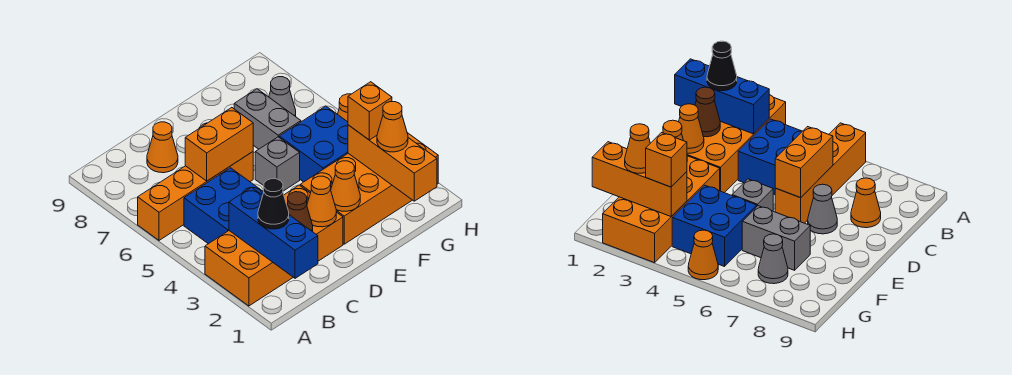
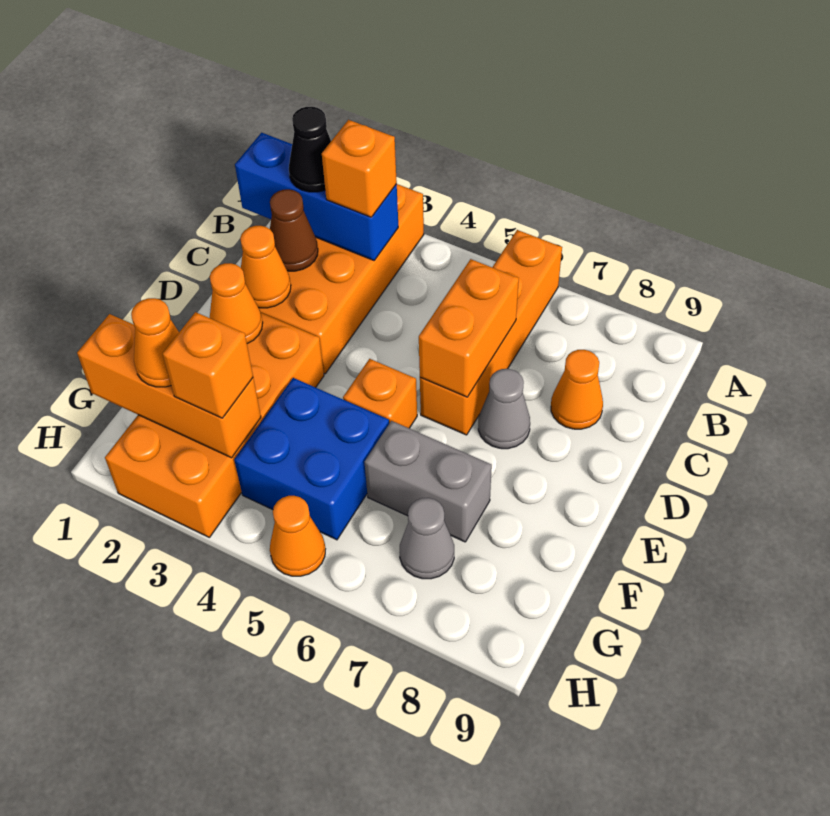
none -> orange brick B3 level 3
blue brick B4:C5 level 1 -> none
grey brick E5 level 1 -> orange brick E5 level 1

